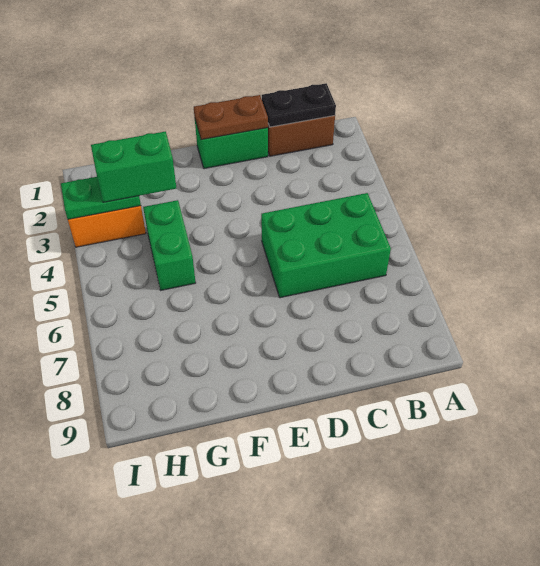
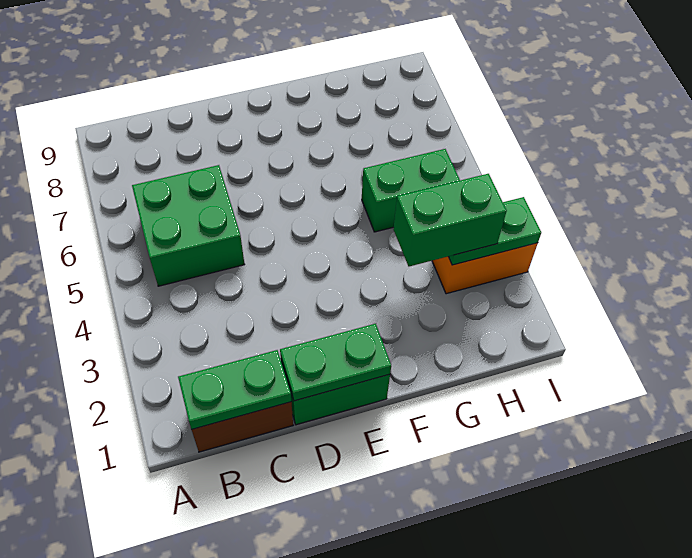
black plate B1:C1 level 2 -> green plate B1:C1 level 2
green brick B5:D6 level 1 -> green brick B5:C6 level 1
brown plate D1:E1 level 2 -> green plate D1:E1 level 2
green brick G4:G5 level 1 -> green brick G5:H5 level 1

